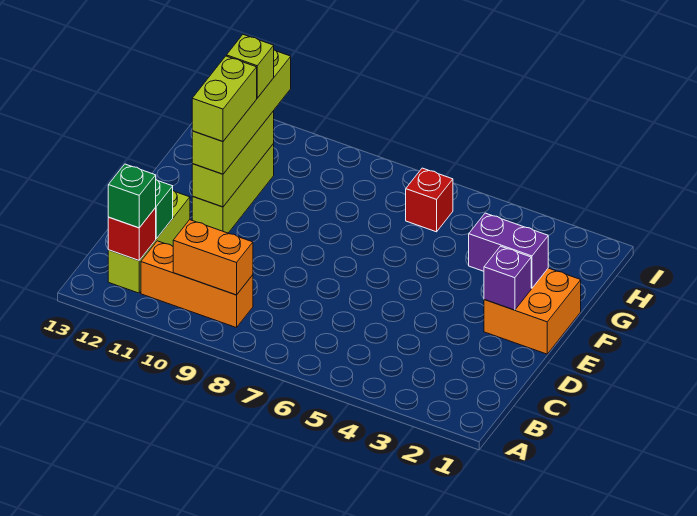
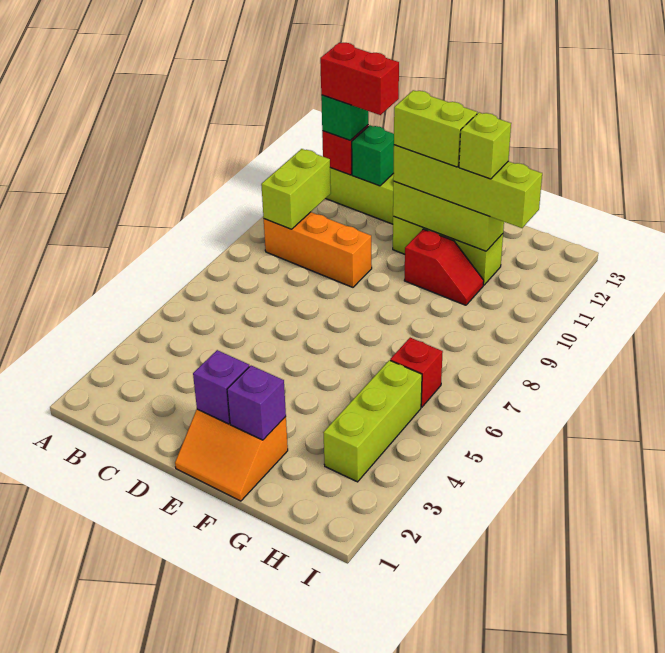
orange brick B9:B11 level 1 -> orange brick B9:D9 level 1
orange brick B9:B10 level 2 -> lime brick B9:B10 level 2
none -> red brick B12:C12 level 4
orange brick E1:F2 level 1 -> orange slope E1:F2 level 1 top 2
purple brick F2:F3 level 2 -> purple brick F2 level 2
none -> red slope F10:G10 level 1 top F
none -> lime brick H3:H5 level 1

